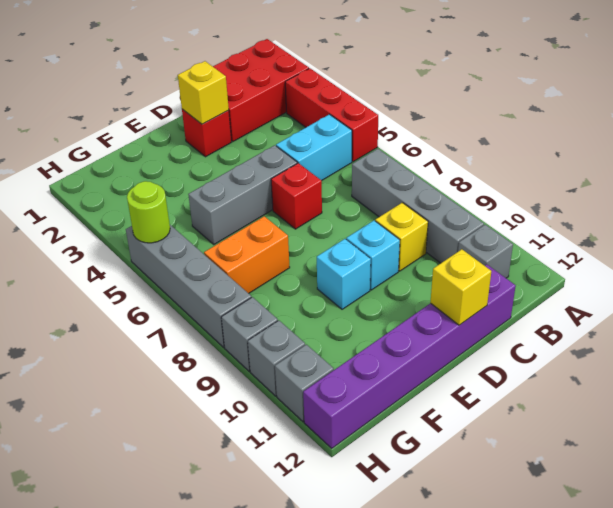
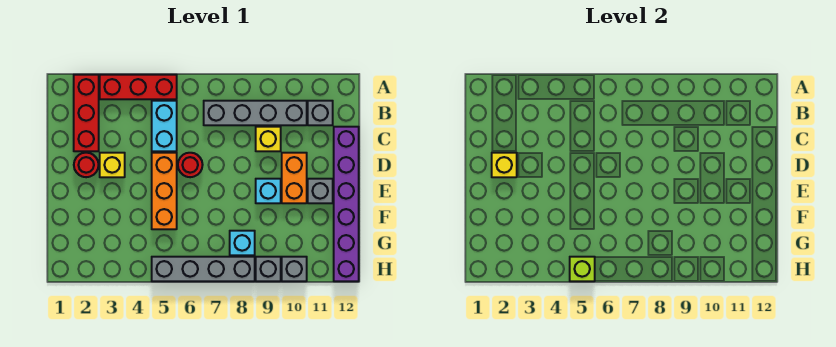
red brick A1:C2 level 1 -> red brick A2:C2 level 1
red brick D2 level 1 -> red round brick D2 level 1
grey brick D5:F5 level 1 -> orange brick D5:F5 level 1
red brick D6 level 1 -> red round brick D6 level 1
cyan brick D9 level 1 -> cyan brick G8 level 1
yellow brick D12 level 2 -> yellow brick D3 level 1
orange brick F7:G7 level 1 -> orange brick D10:E10 level 1
lime round brick H5 level 2 -> lime brick H5 level 2
grey brick H11 level 1 -> grey brick E11 level 1

